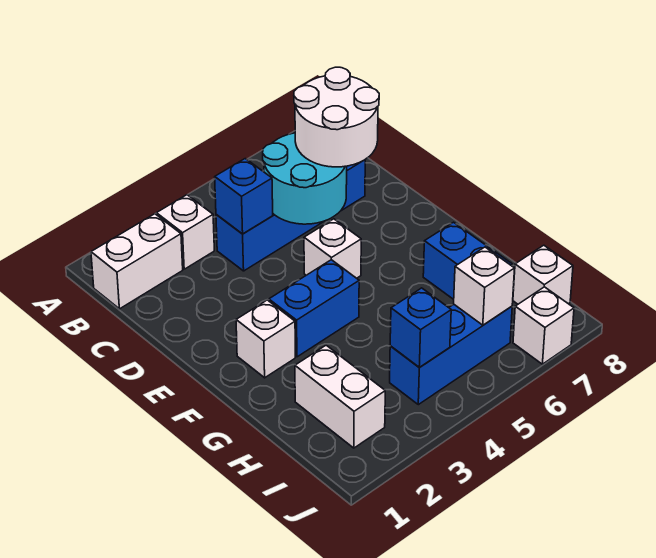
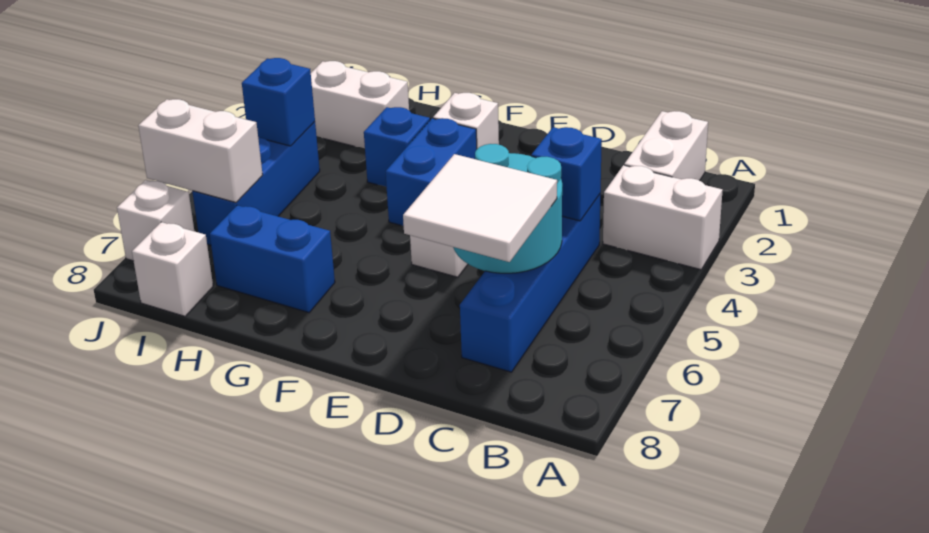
white brick B3 level 1 -> white brick A3:B3 level 1
white round brick C6:D7 level 3 -> white tile C6:D7 level 3
none -> blue brick G3 level 1
white brick I6 level 2 -> white brick I6:J6 level 2

